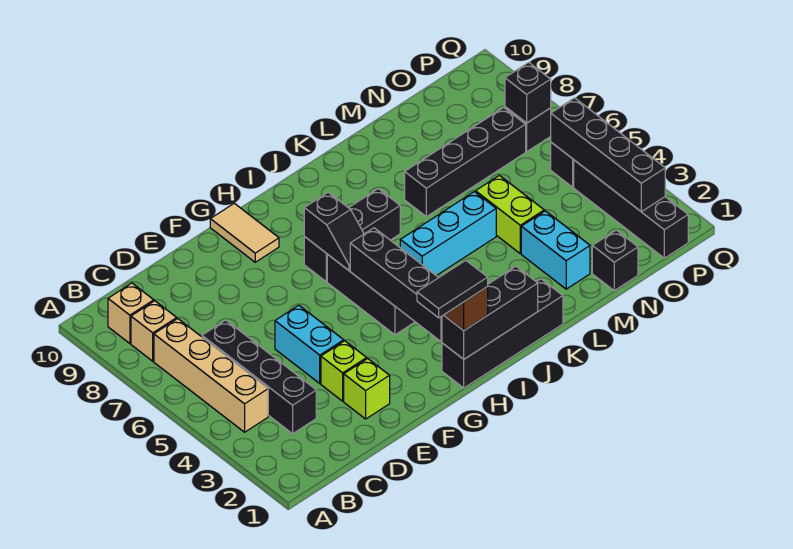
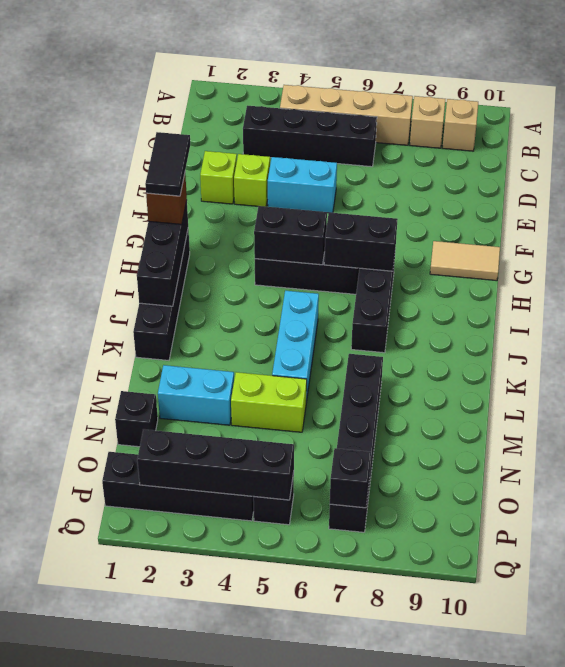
black brick H2:H5 level 2 -> black brick H4:H5 level 2
black slope H6:H7 level 2 top 7 -> black brick H6:H7 level 2

